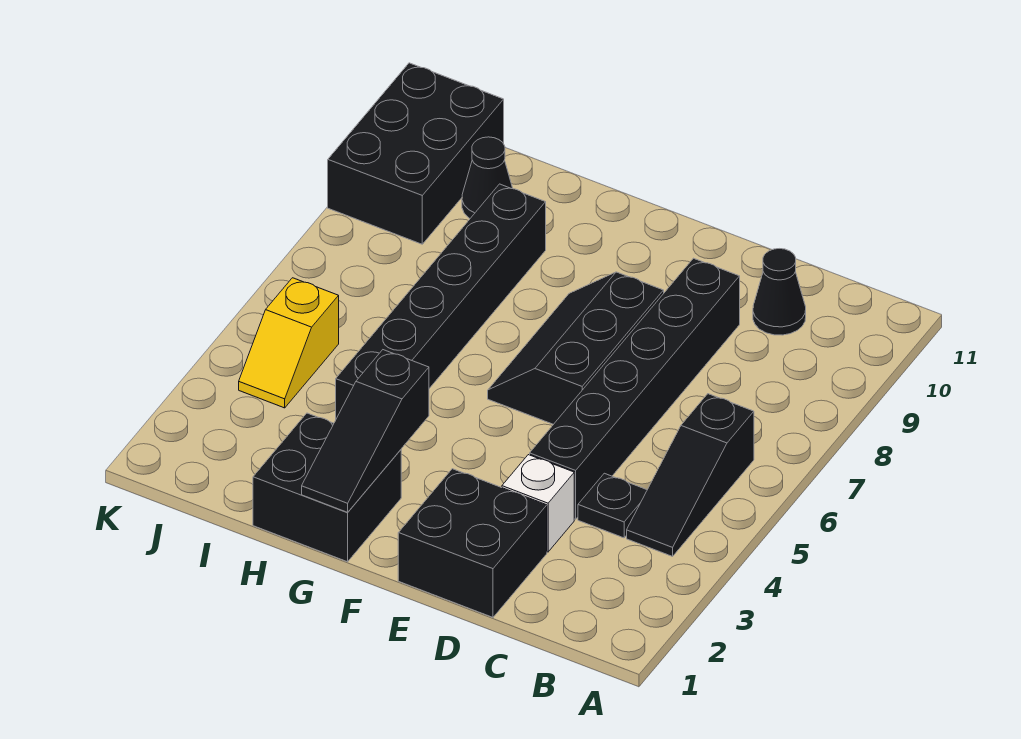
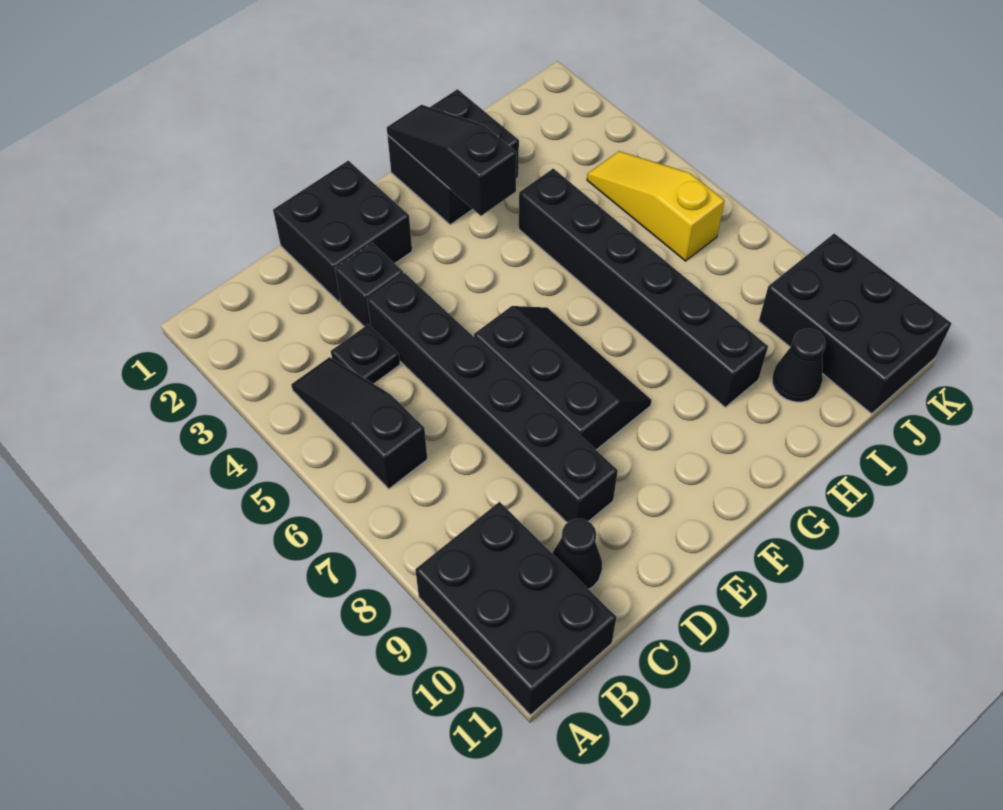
none -> black brick A9:B11 level 1
white brick D3 level 1 -> black brick D3 level 1
yellow slope J4:J5 level 1 top 5 -> yellow slope J4:J6 level 1 top 6

